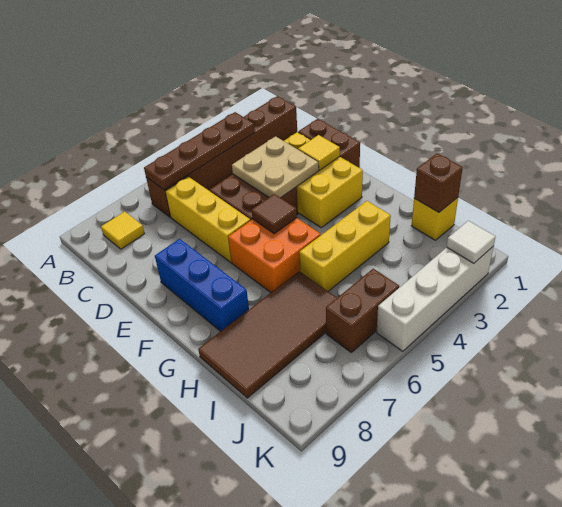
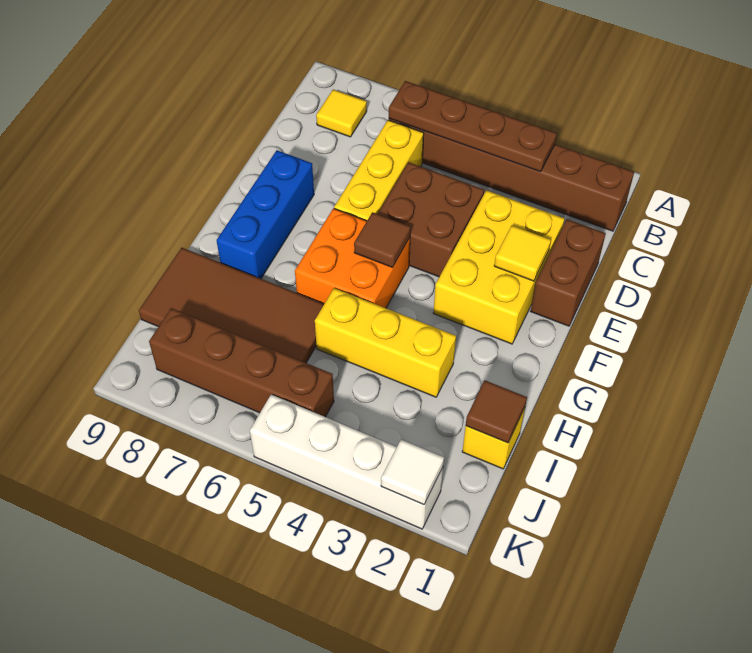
tan plate D3:E4 level 2 -> none
brown brick I1 level 2 -> brown tile I1 level 2
brown brick J5:J6 level 1 -> brown brick J5:J8 level 1

